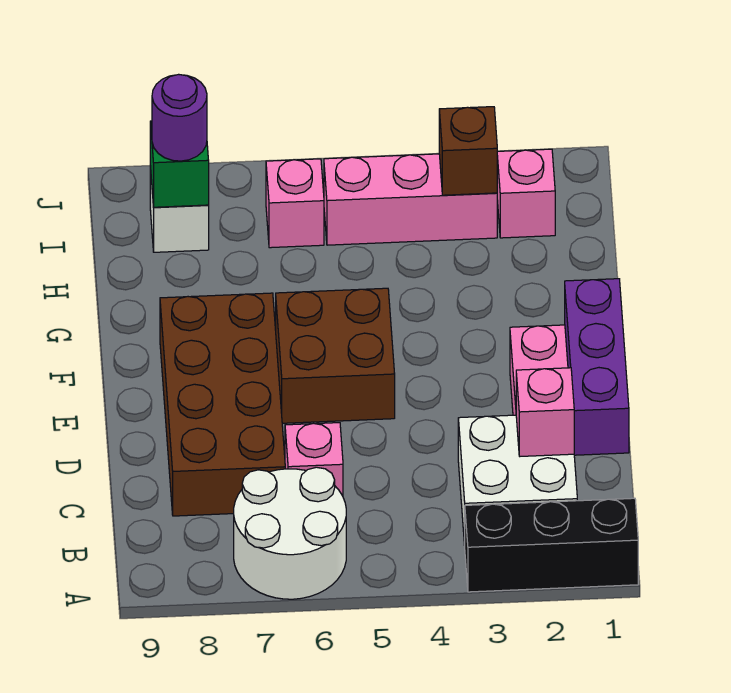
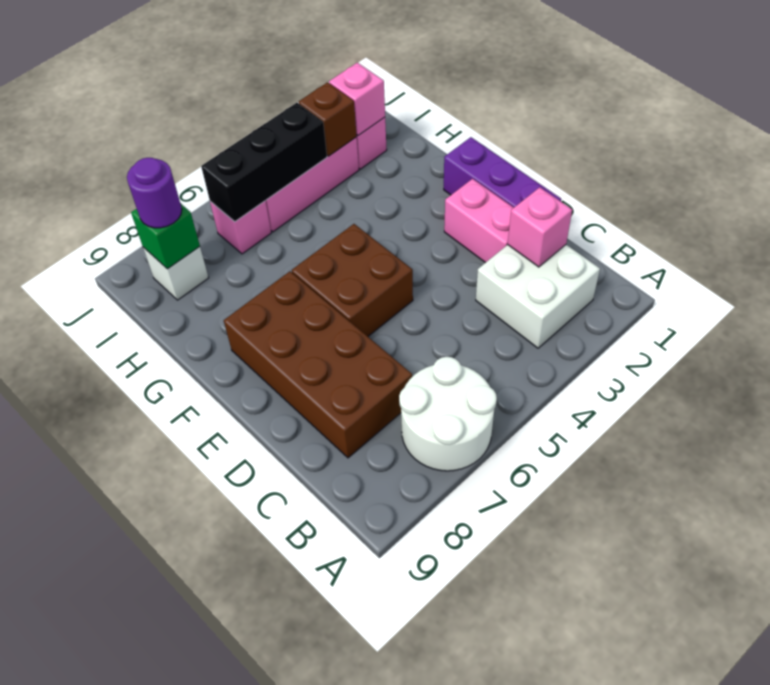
black brick A1:A3 level 1 -> black brick I4:I6 level 2
pink brick C6 level 1 -> pink brick I2 level 2

